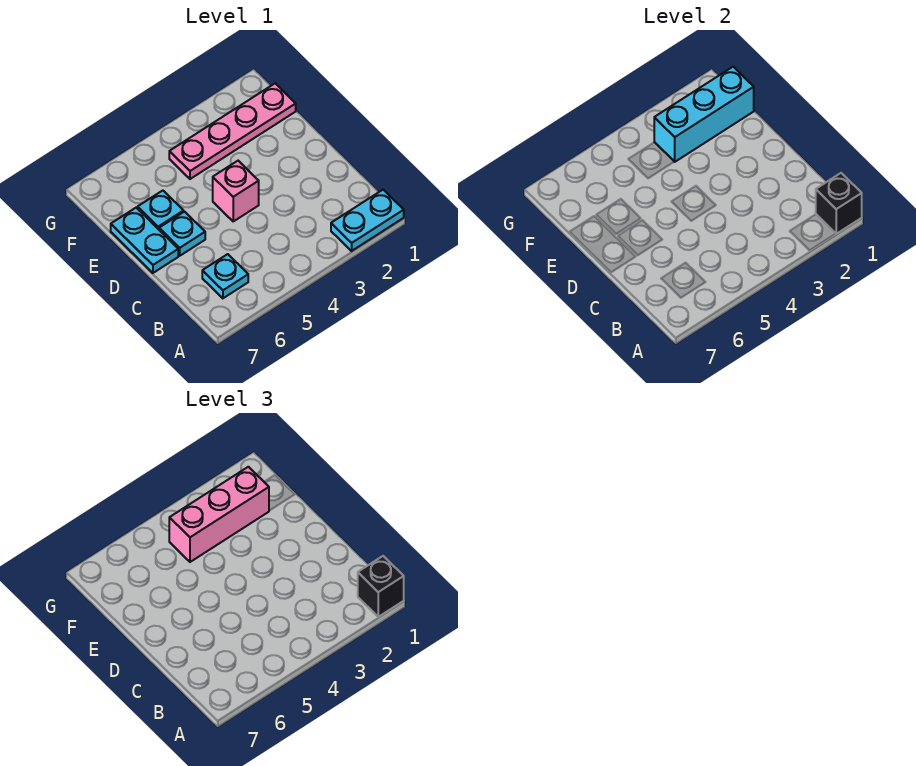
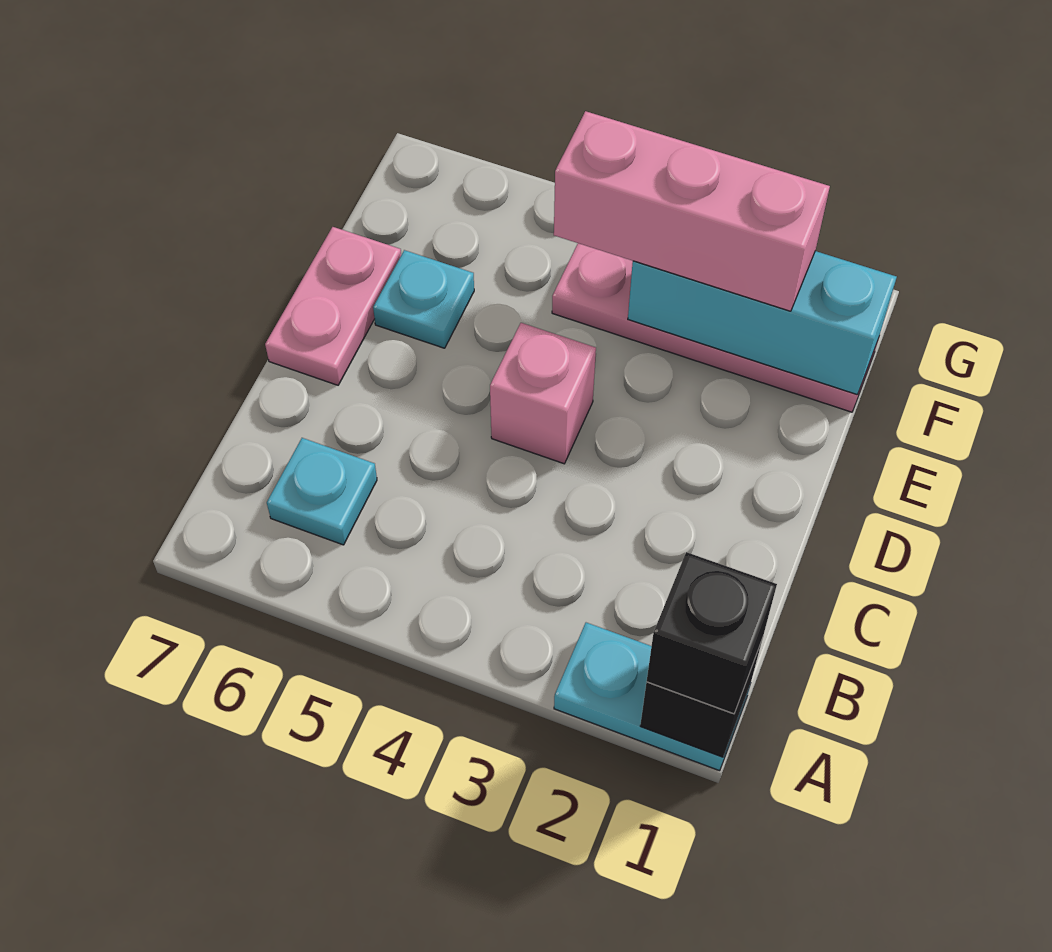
cyan plate D6 level 1 -> none
cyan plate D7:E7 level 1 -> pink plate D7:E7 level 1

